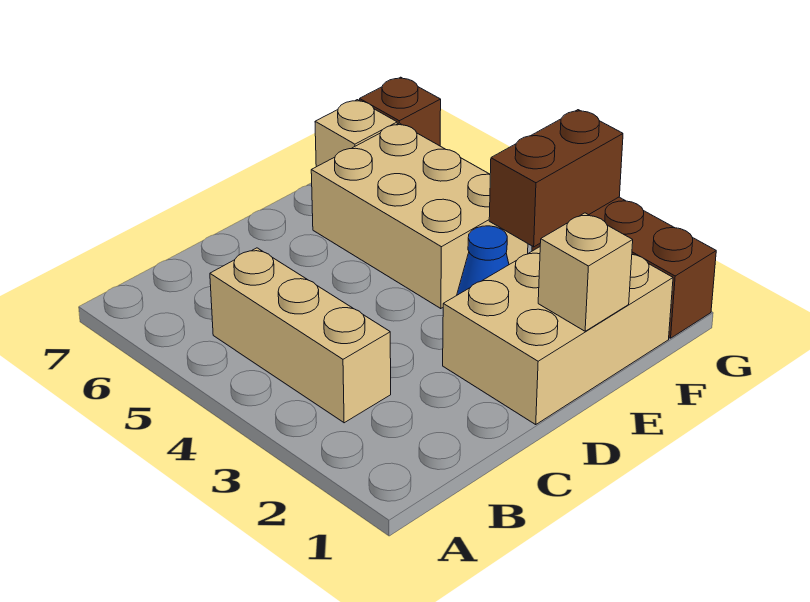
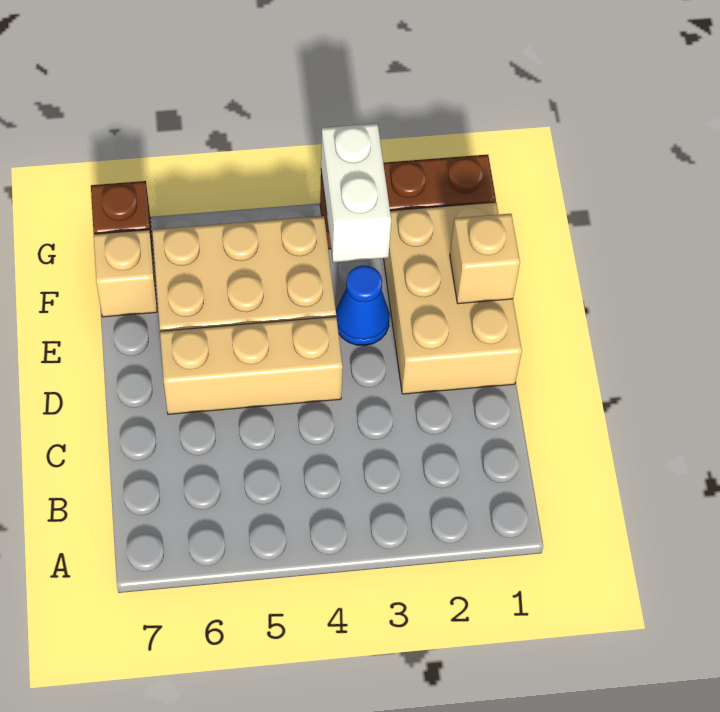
tan brick B3:B5 level 1 -> tan brick D4:D6 level 1
brown brick F3:G3 level 2 -> white brick F3:G3 level 2

